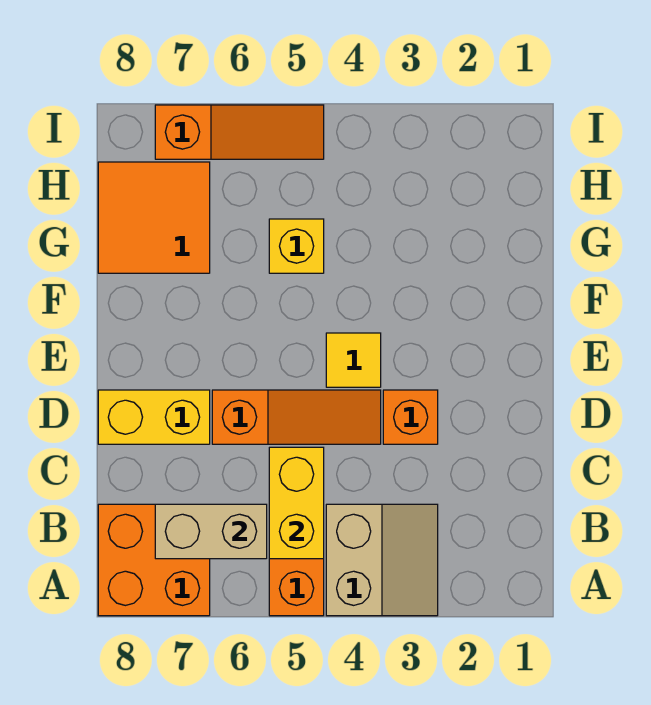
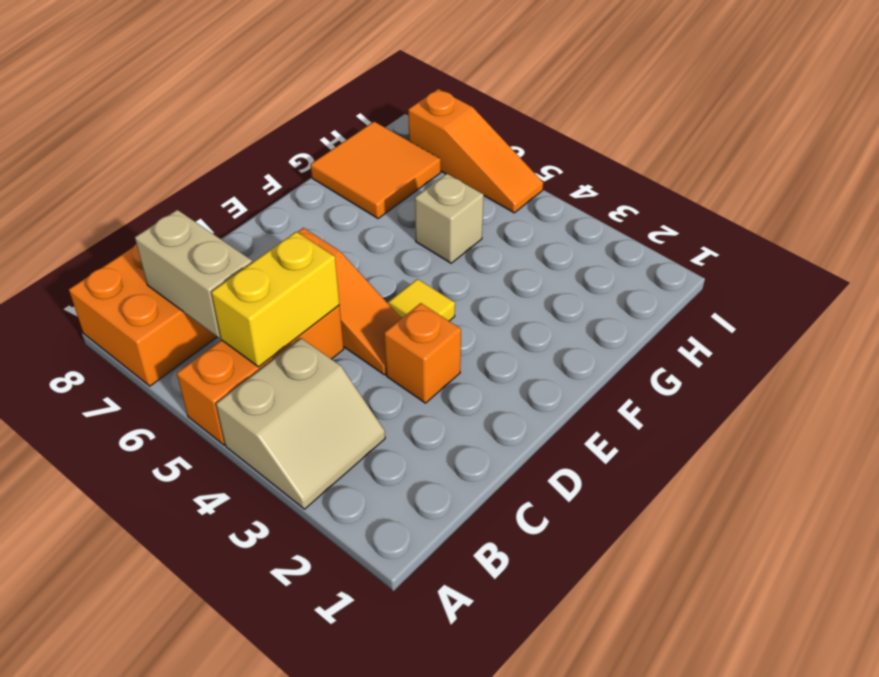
yellow brick D7:D8 level 1 -> none
yellow brick G5 level 1 -> tan brick G5 level 1

